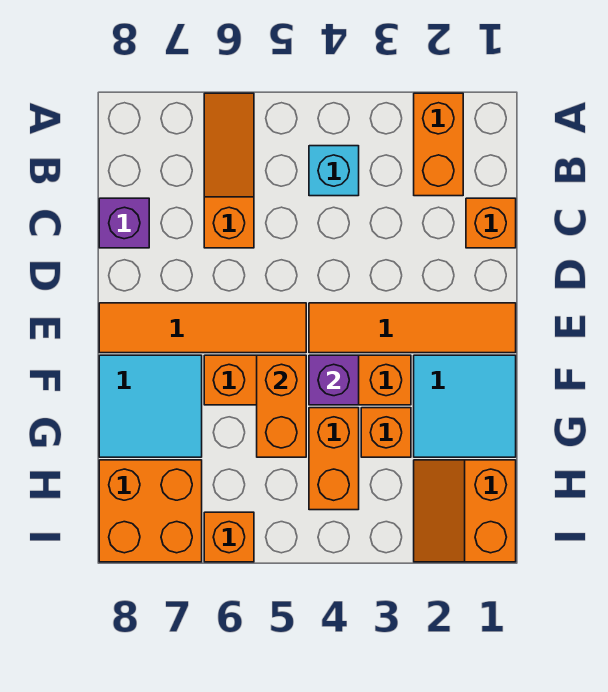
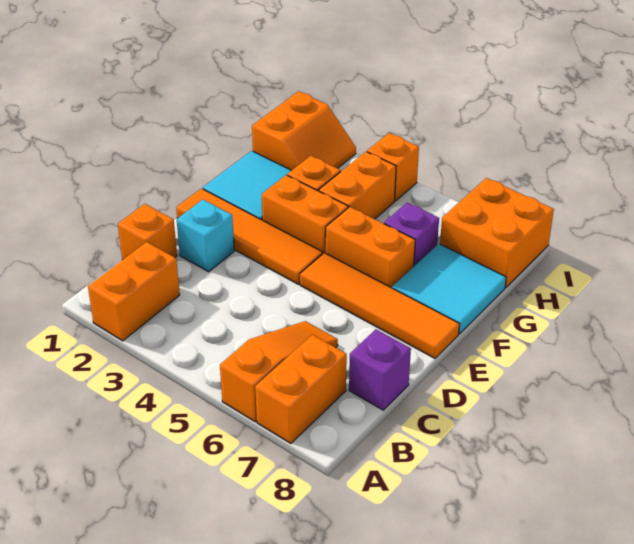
orange slope A6:C6 level 1 top C -> orange slope A6:C6 level 1 top A
cyan brick B4 level 1 -> cyan brick D2 level 1
purple brick F4 level 2 -> purple brick G6 level 1
orange brick F5:G5 level 2 -> orange brick A7:B7 level 1
orange brick I6 level 1 -> orange brick I4 level 1

